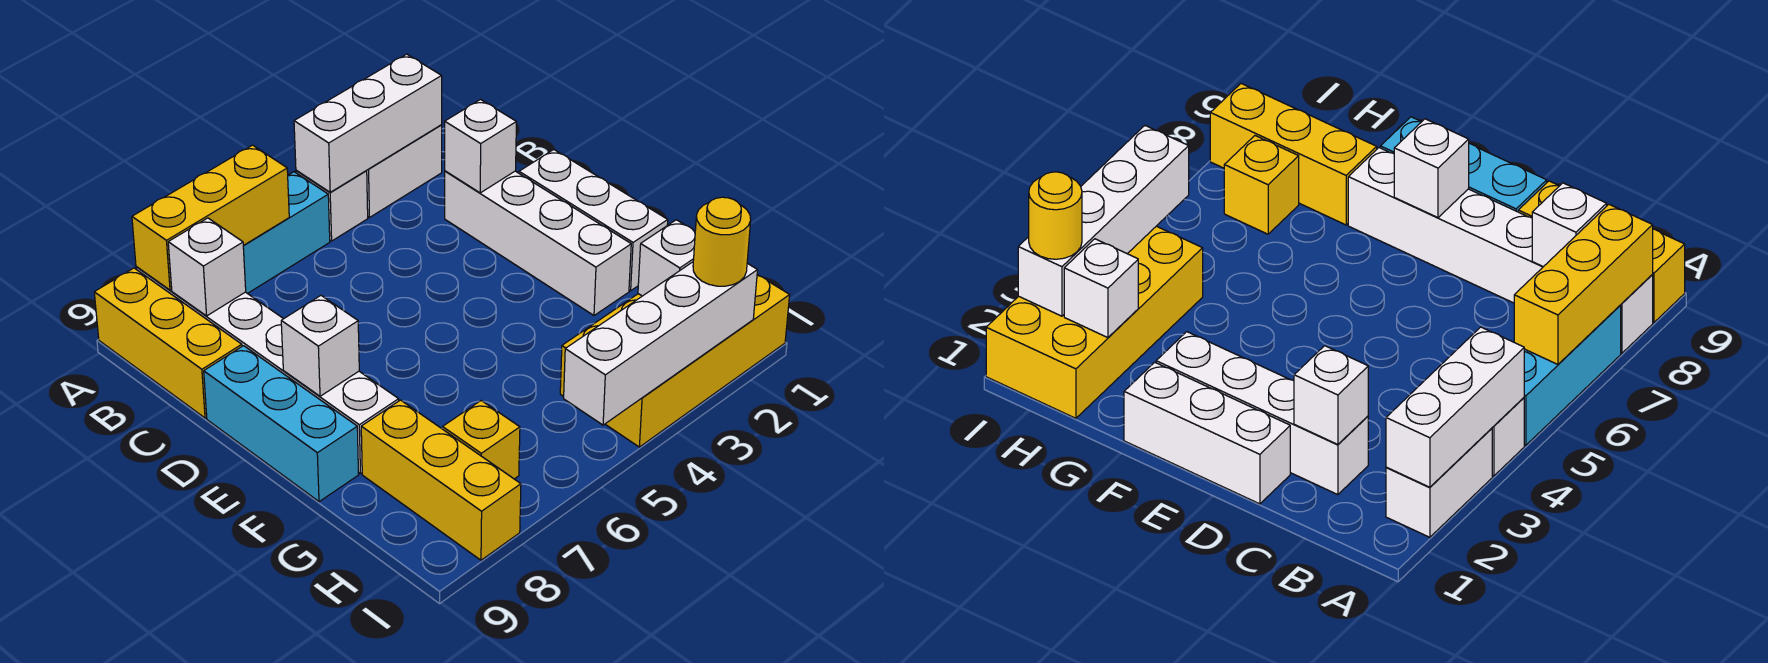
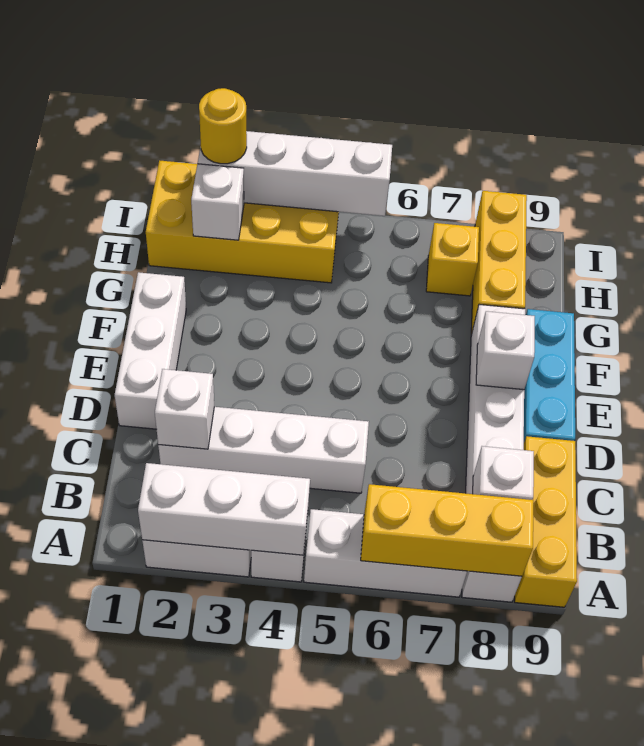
cyan brick A5:A7 level 1 -> white brick A5:A7 level 1
white brick C2:F2 level 1 -> white brick C2:C5 level 1

